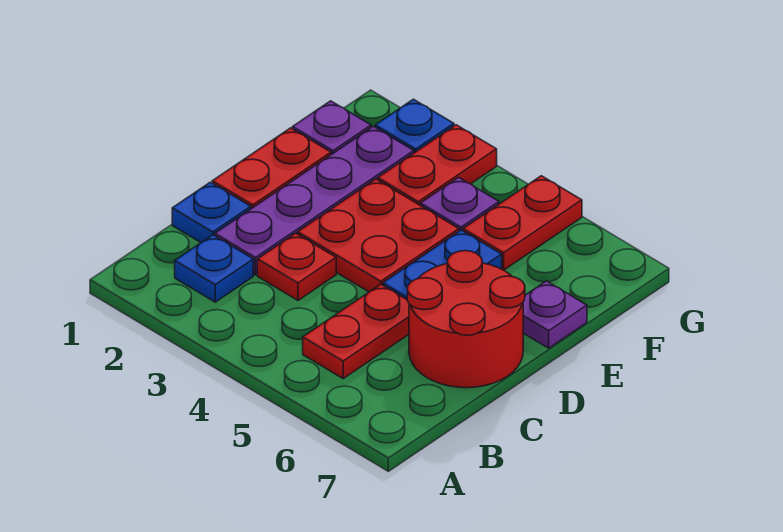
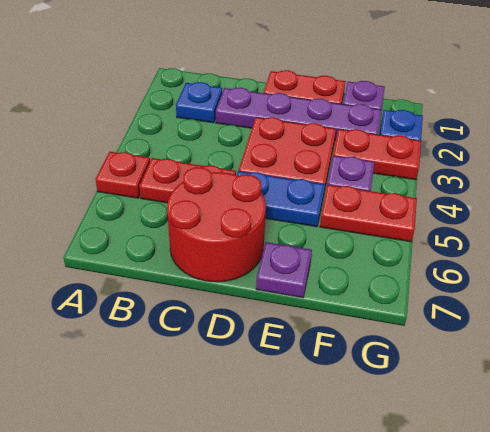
blue plate C1 level 1 -> none
red plate C3 level 1 -> red plate A5 level 1

